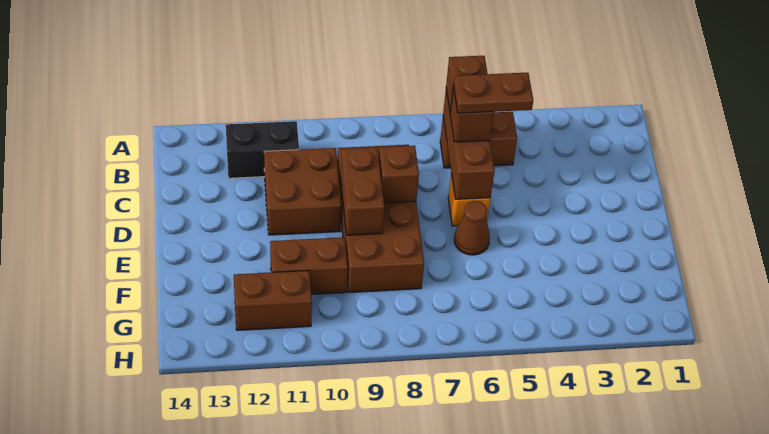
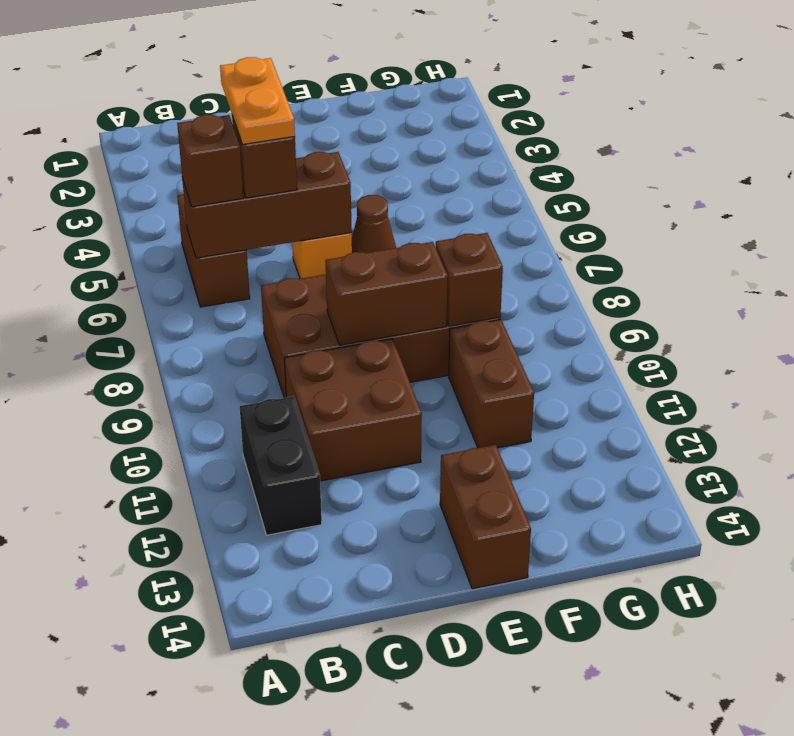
brown plate C5:C6 level 4 -> orange plate C5:C6 level 4
brown brick D8 level 2 -> brown brick F9 level 2
brown brick G11:G12 level 1 -> brown brick E13:E14 level 1

